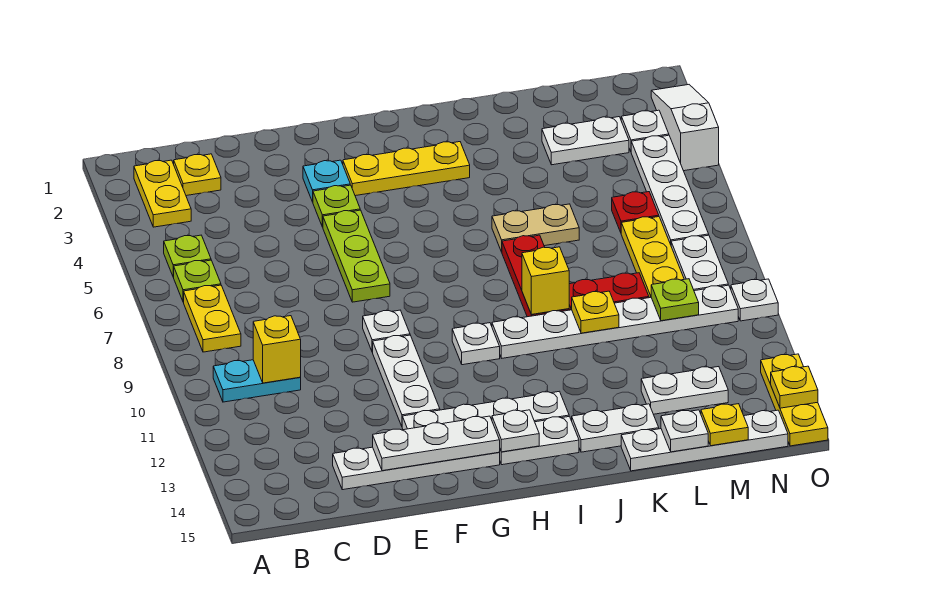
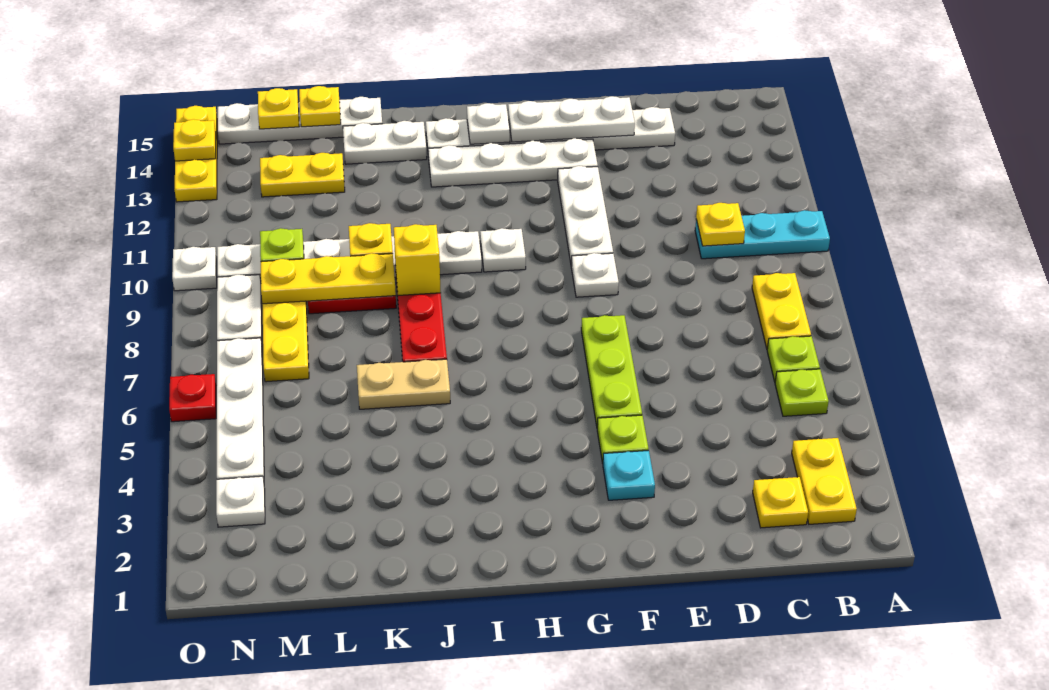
cyan plate B10:C10 level 1 -> cyan plate A10:C10 level 1
yellow brick C10 level 2 -> yellow plate C10 level 2
yellow plate G3:I3 level 1 -> yellow plate K9:M9 level 2
white plate L3:M3 level 1 -> none
white plate L13:M13 level 1 -> yellow plate L13:M13 level 1
white plate L15 level 2 -> yellow plate L15 level 2
red plate M6 level 1 -> red plate O6 level 1
white slope O2:O4 level 1 top 4 -> none

